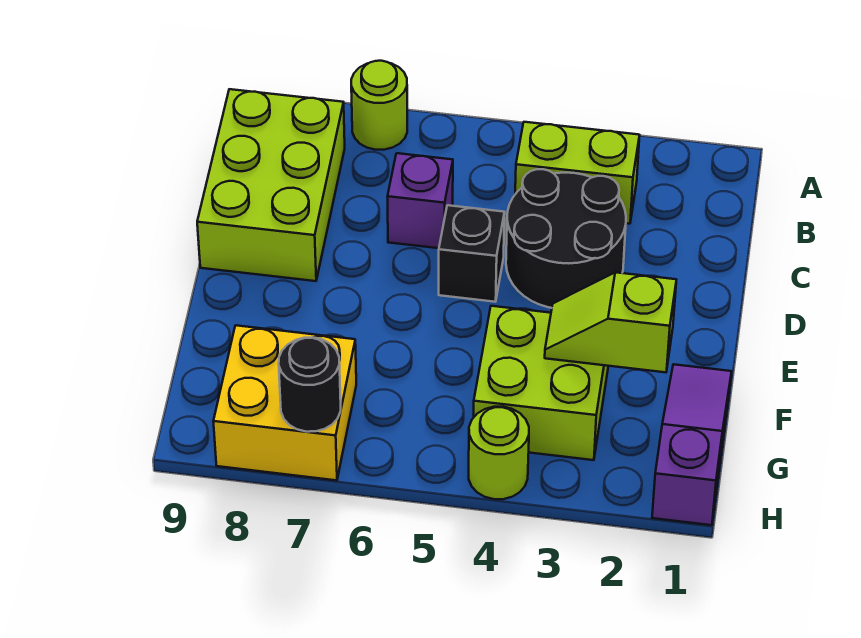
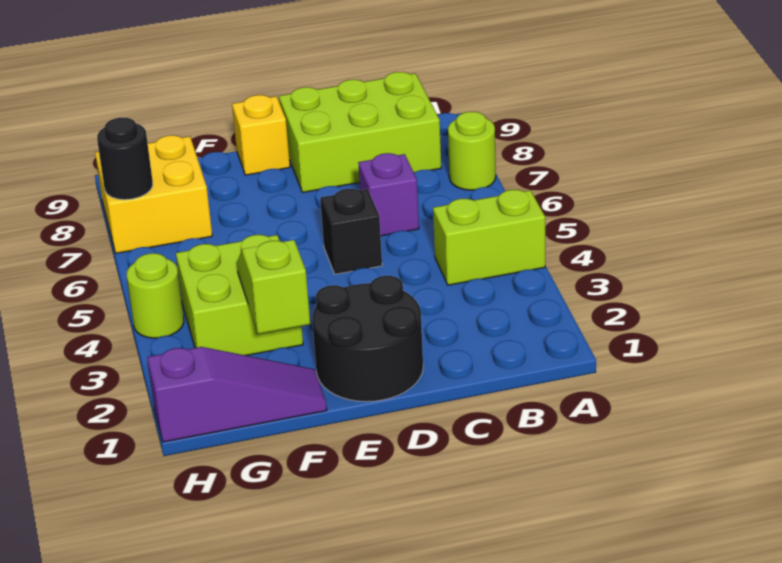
lime brick B3:B4 level 1 -> lime brick A4:B4 level 1
black round brick C3:D4 level 1 -> black round brick D1:E2 level 1
none -> yellow brick E9 level 1

